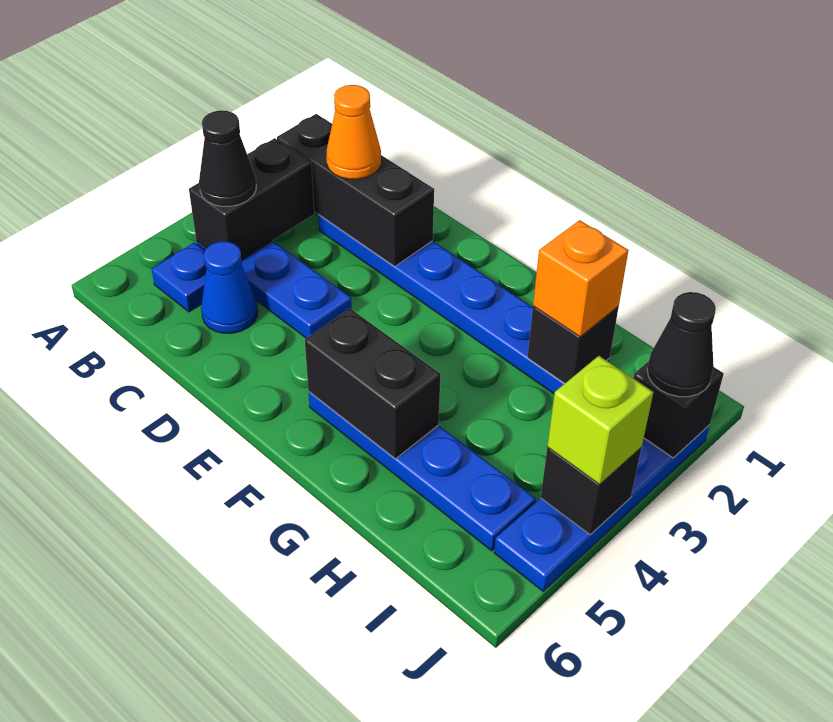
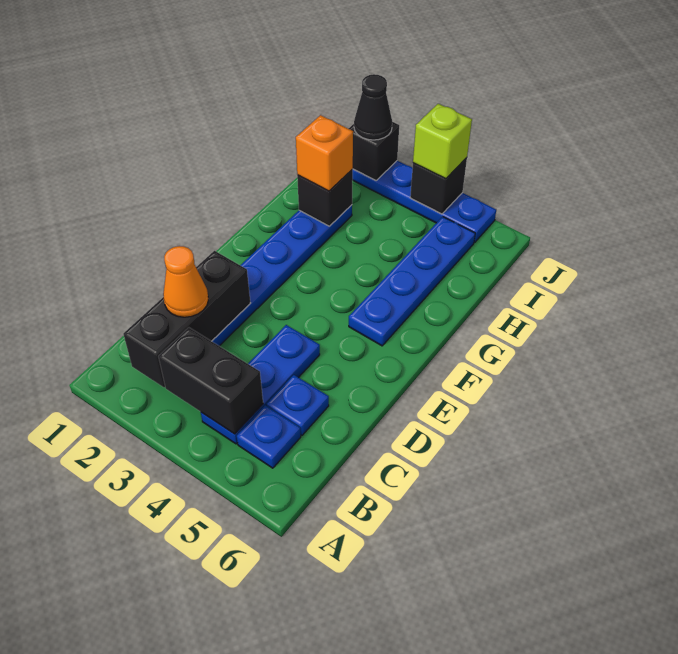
black cone B4 level 3 -> none
blue cone C5 level 1 -> blue plate C5 level 1
black brick F5:G5 level 2 -> none

